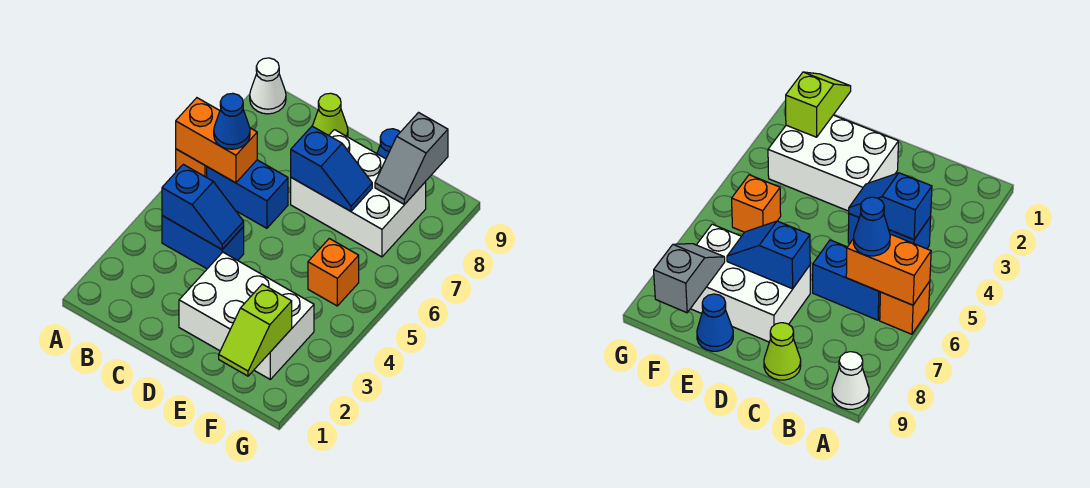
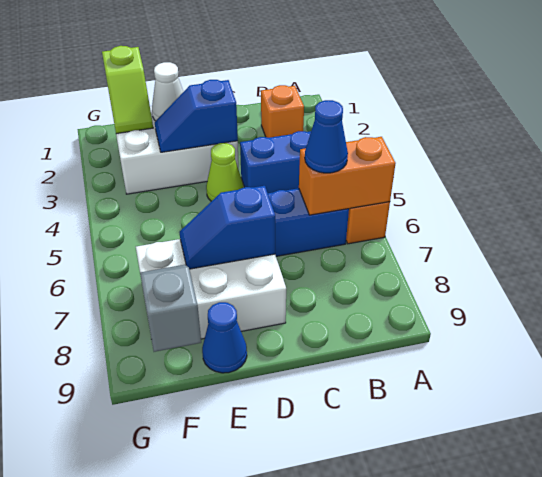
white cone A9 level 1 -> white cone E2 level 2
blue slope B4:C4 level 2 top B -> blue slope D3:E3 level 2 top D
lime cone C9 level 1 -> lime cone D4 level 1
lime slope F1:F2 level 2 top 2 -> lime slope F1:F2 level 2 top 1
orange brick F5 level 1 -> orange brick B2 level 1

